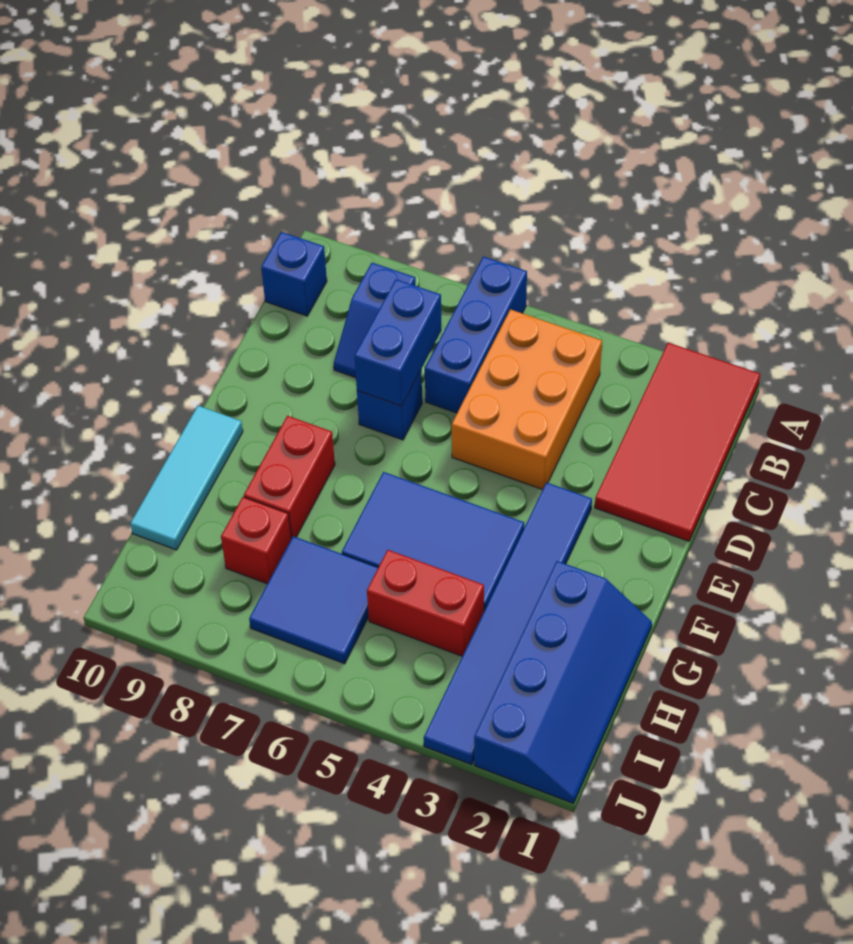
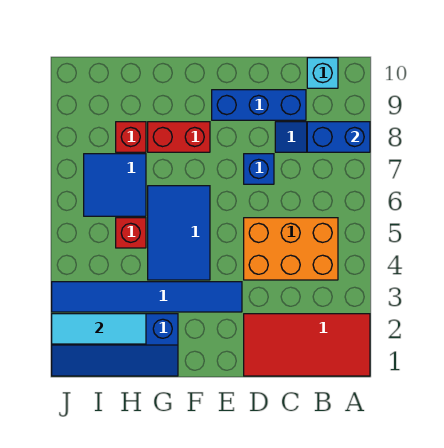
blue brick A6:C6 level 1 -> blue brick C9:E9 level 1
blue brick B10 level 1 -> cyan brick B10 level 1
blue brick C7:D7 level 2 -> blue brick A8:B8 level 2
cyan tile F10:H10 level 1 -> cyan tile H2:J2 level 2
red brick H4:H5 level 1 -> red brick H5 level 1

